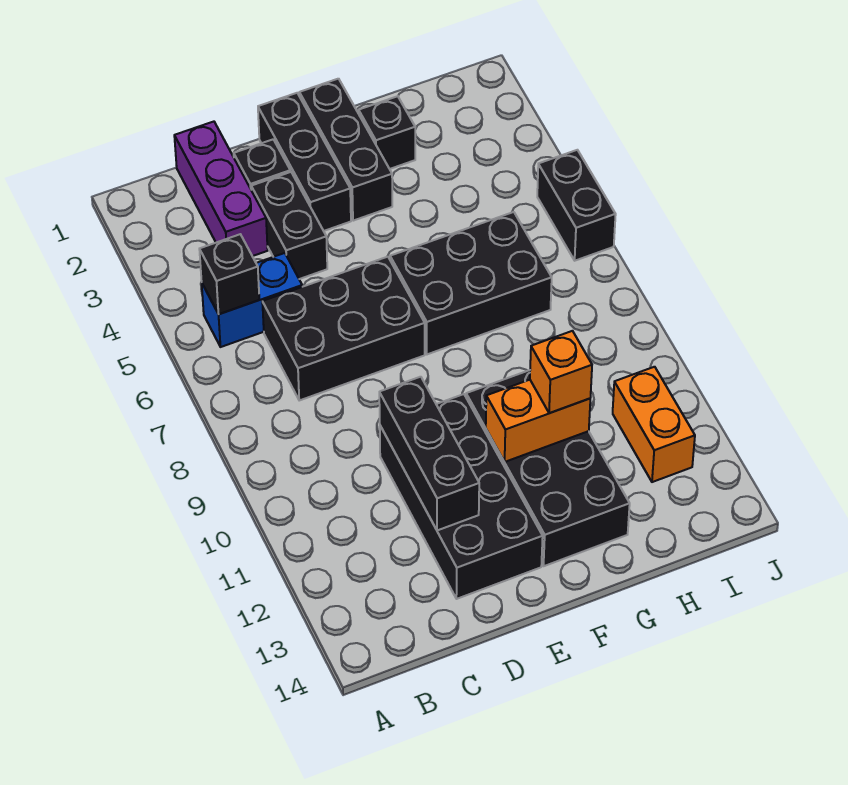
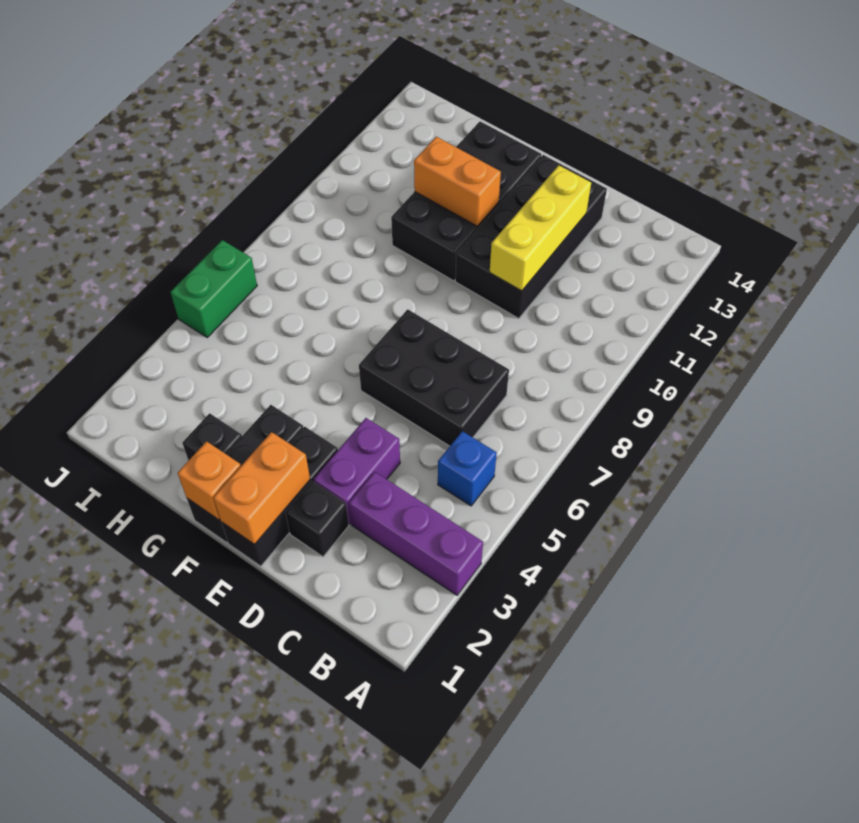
blue brick B5:C5 level 1 -> blue brick B5 level 1
black brick B5 level 2 -> none
purple brick C1:C3 level 1 -> purple brick A3:C3 level 1
black brick D3:D4 level 1 -> purple brick D3:D4 level 1
black brick D10:D12 level 2 -> yellow brick D10:D12 level 2
black brick F6:H7 level 1 -> none
orange brick G11 level 3 -> orange brick F1 level 2
orange brick I11:I12 level 1 -> orange brick E1:E2 level 2
black brick J5:J6 level 1 -> green brick J5:J6 level 1

